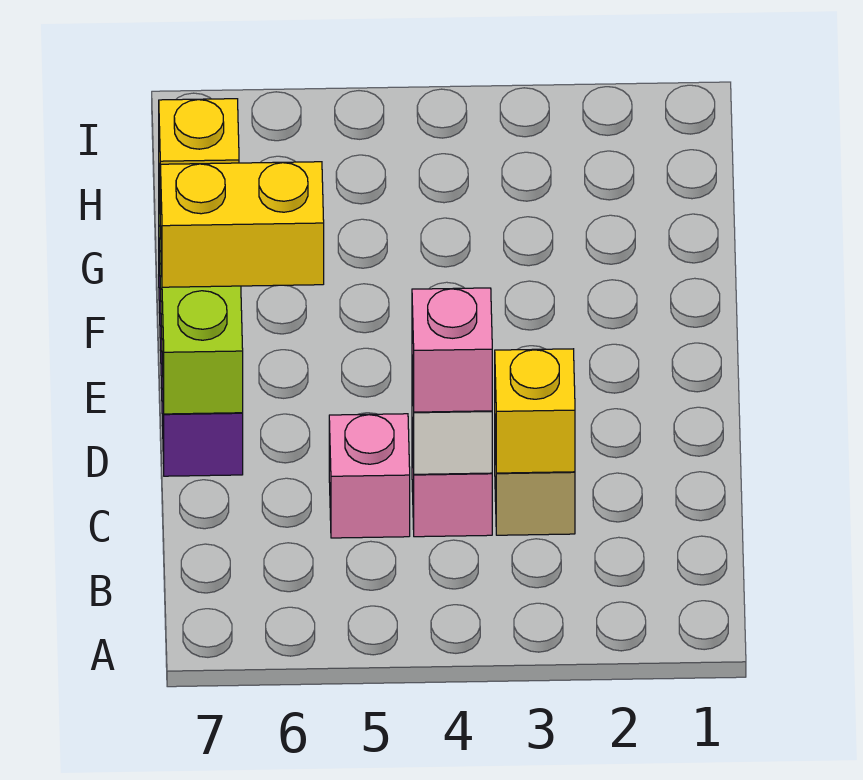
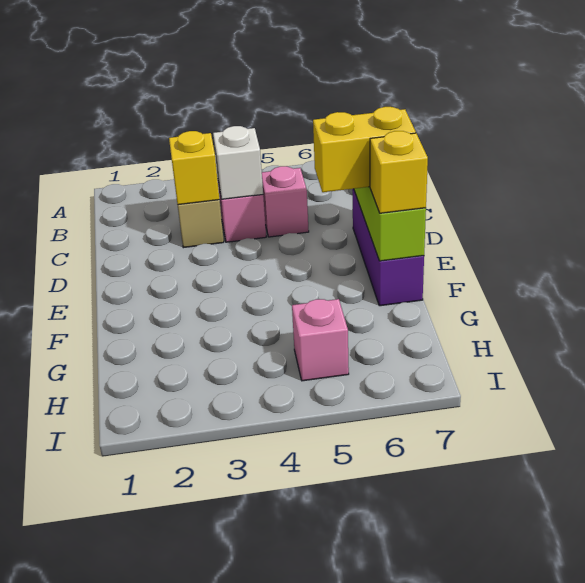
pink brick C4 level 3 -> pink brick H5 level 1

